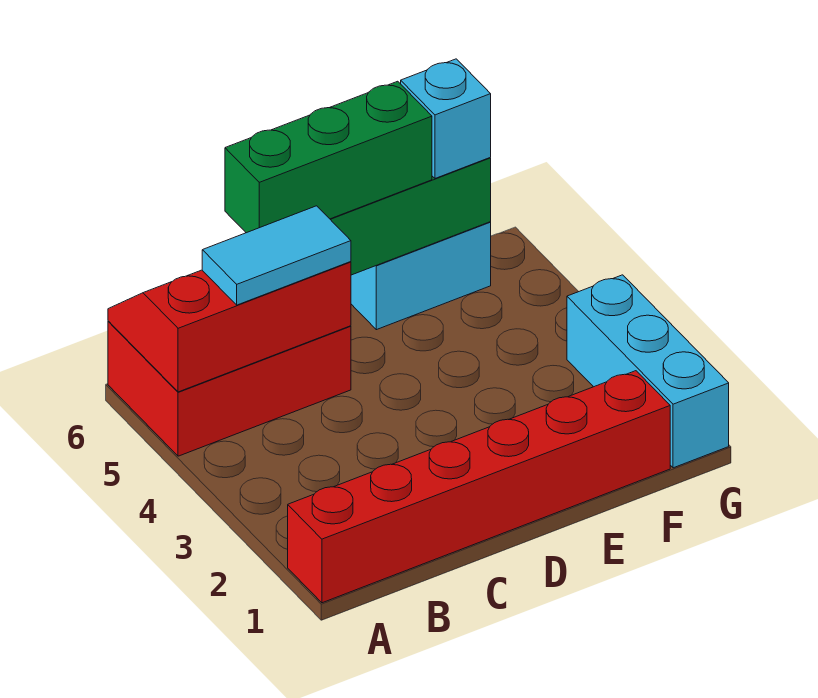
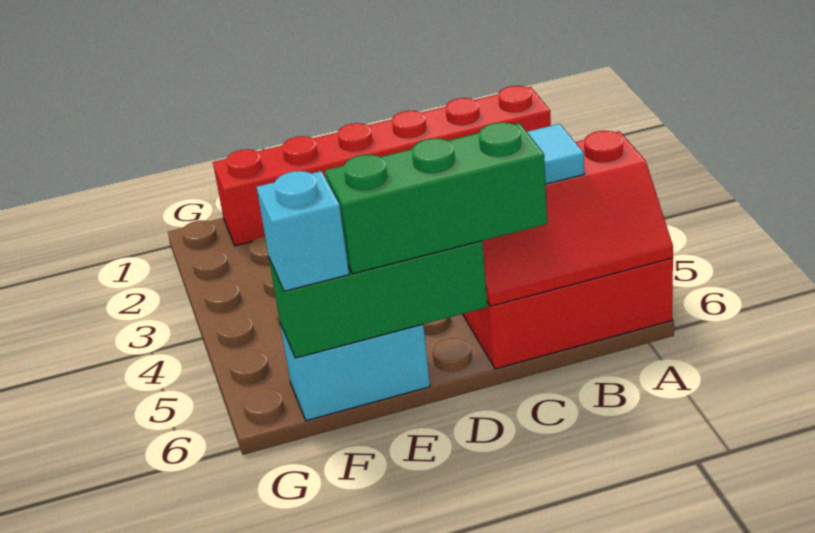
cyan brick G1:G3 level 1 -> none

